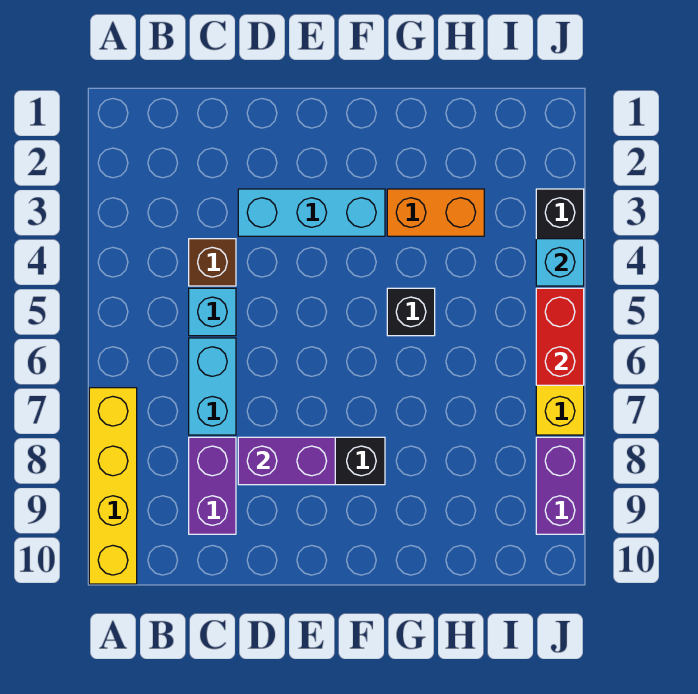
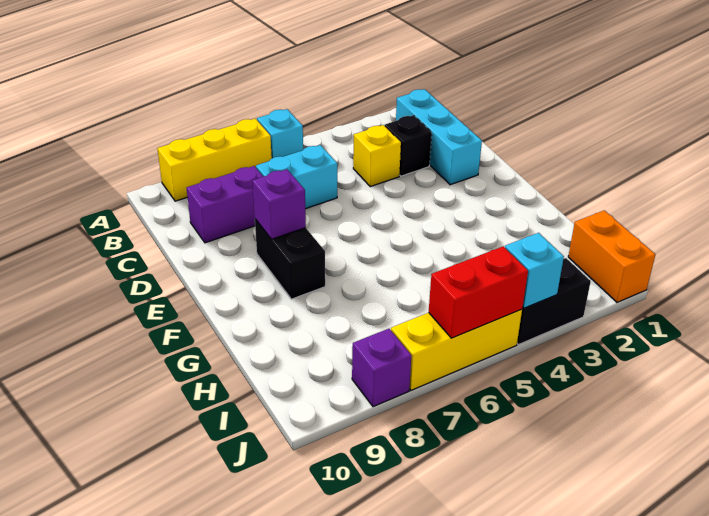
yellow brick A7:A10 level 1 -> yellow brick A7:A9 level 1
brown brick C4 level 1 -> yellow brick C4 level 1
cyan brick C5 level 1 -> cyan brick A6 level 1
cyan brick D3:F3 level 1 -> cyan brick B2:D2 level 1
purple brick D8:E8 level 2 -> purple brick E8 level 2
orange brick G3:H3 level 1 -> orange brick I1:J1 level 1
black brick G5 level 1 -> black brick C3 level 1
purple brick J8:J9 level 1 -> purple brick J8 level 1

